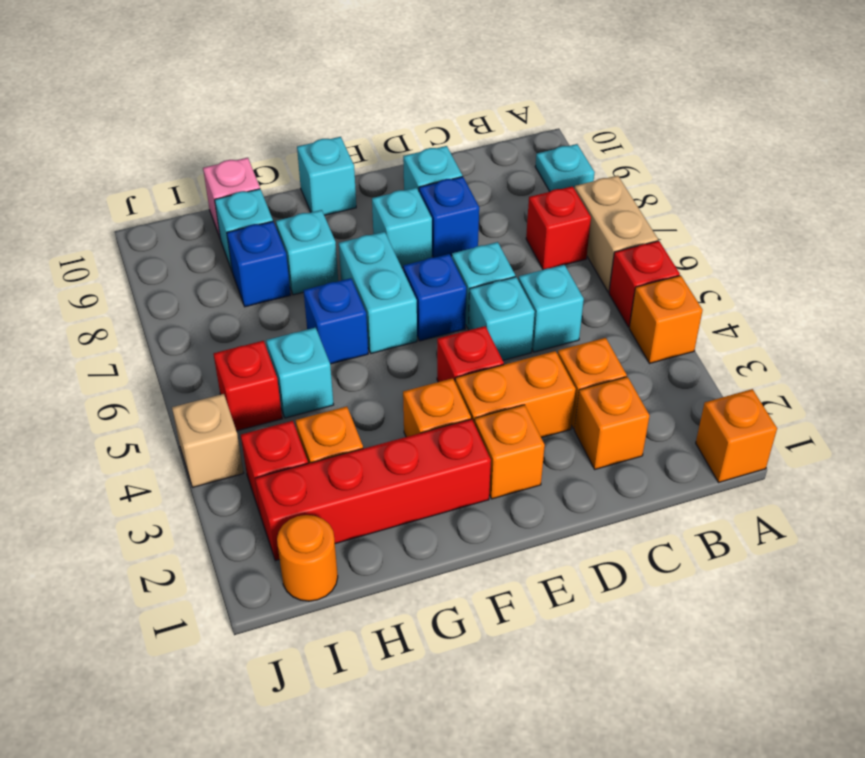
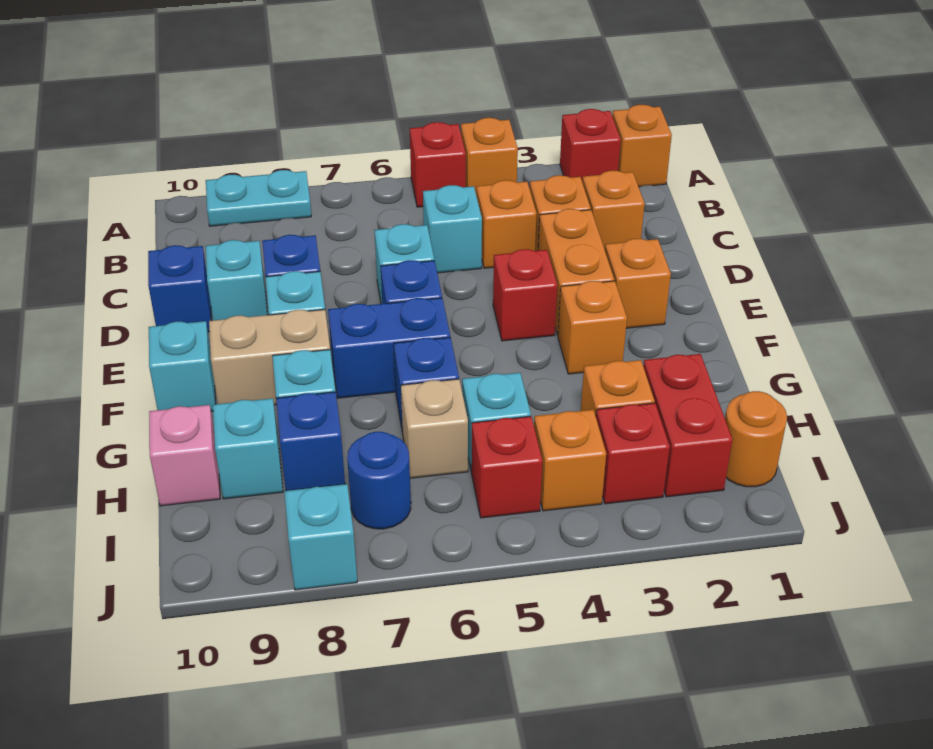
tan brick A6:A7 level 1 -> tan brick F8:F9 level 1
cyan plate A9 level 1 -> cyan plate A8:A9 level 1
red brick B7 level 1 -> red brick A2 level 1
none -> orange brick C4 level 1
cyan brick D5 level 1 -> cyan brick J8 level 1
none -> blue brick D10 level 1
red brick F2:I2 level 1 -> red brick H2:I2 level 1
cyan brick F6:F7 level 1 -> blue brick F6:F7 level 1
none -> orange brick I4 level 1
none -> blue round brick I7 level 1
tan brick J4 level 1 -> tan brick H6 level 1

